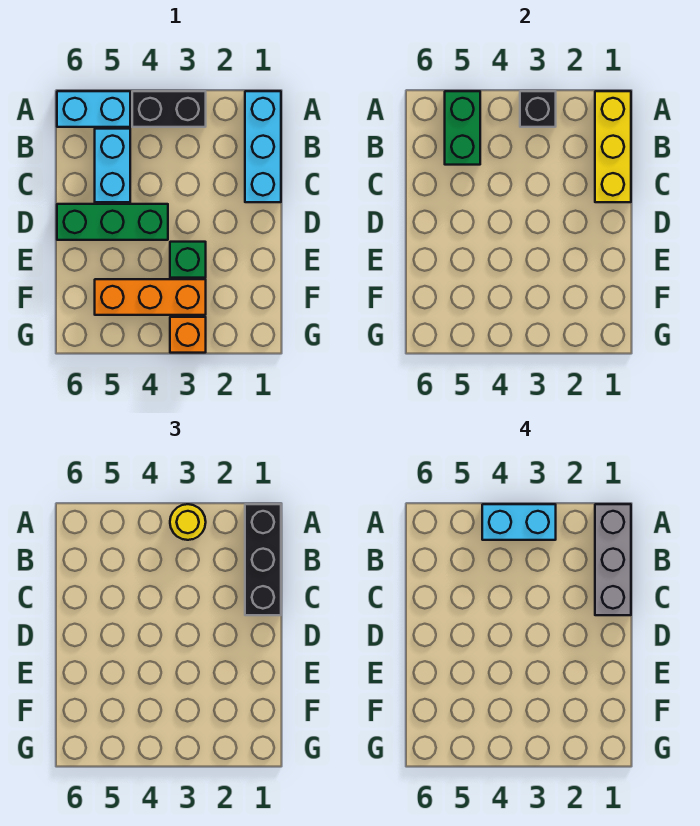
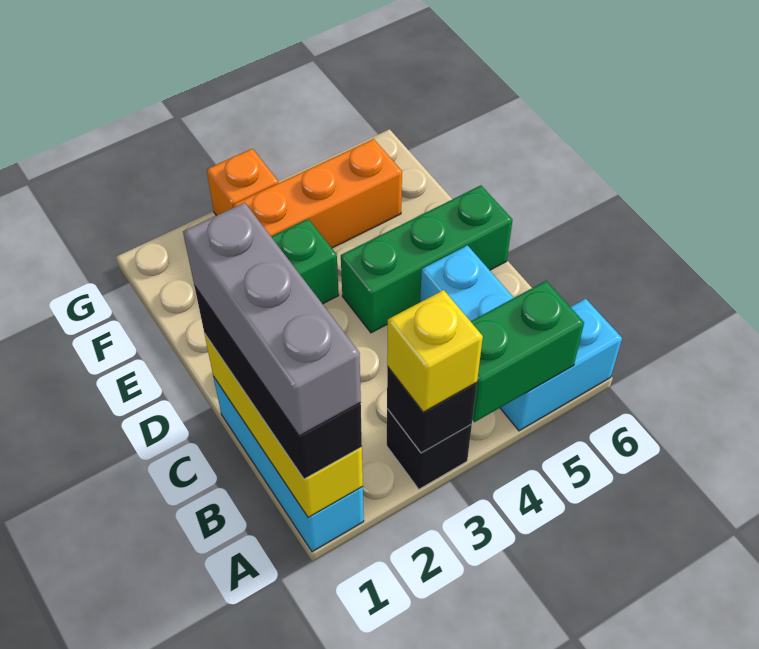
black brick A3:A4 level 1 -> black brick A3 level 1
yellow round brick A3 level 3 -> yellow brick A3 level 3
cyan brick A3:A4 level 4 -> none
green brick A5:B5 level 2 -> green brick A4:A5 level 2

